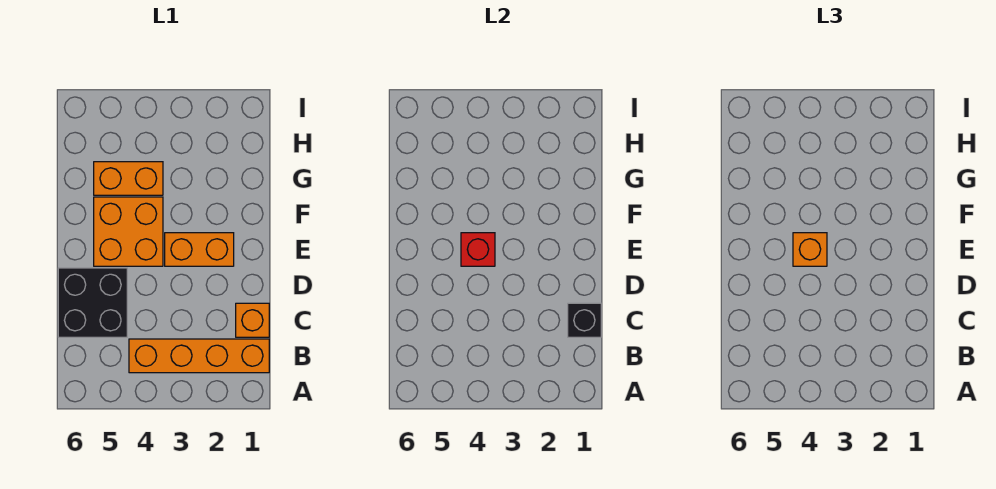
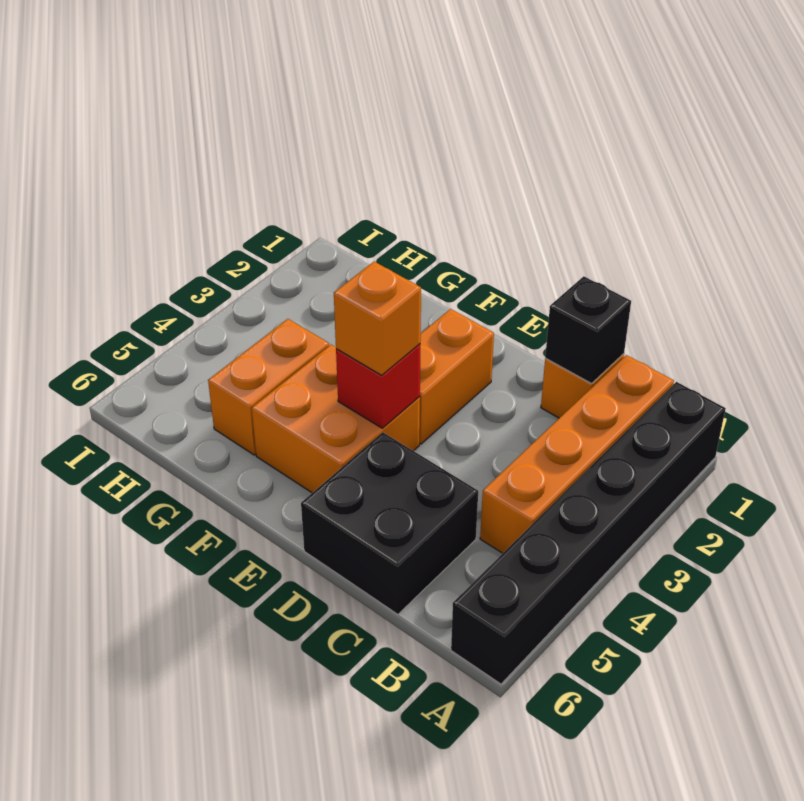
none -> black brick A1:A6 level 1

